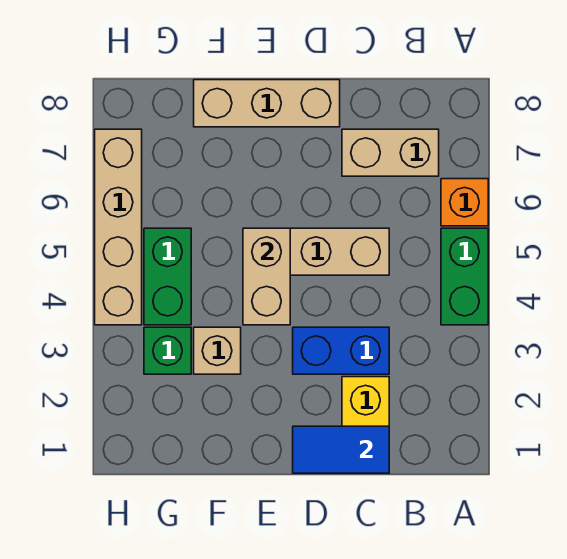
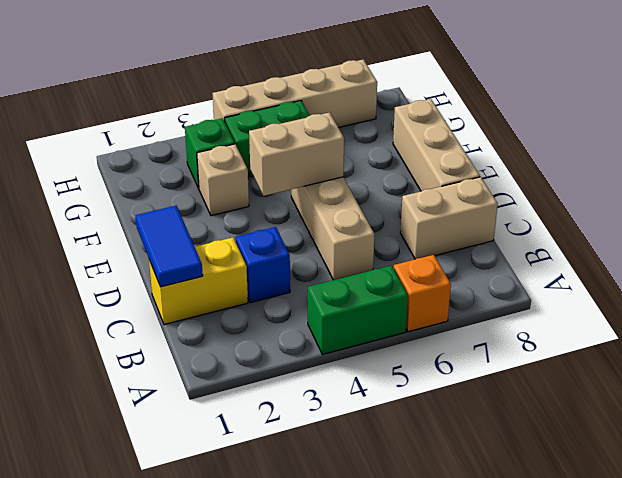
tan brick B7:C7 level 1 -> tan brick C7:C8 level 1
blue brick C3:D3 level 1 -> blue brick C3 level 1

